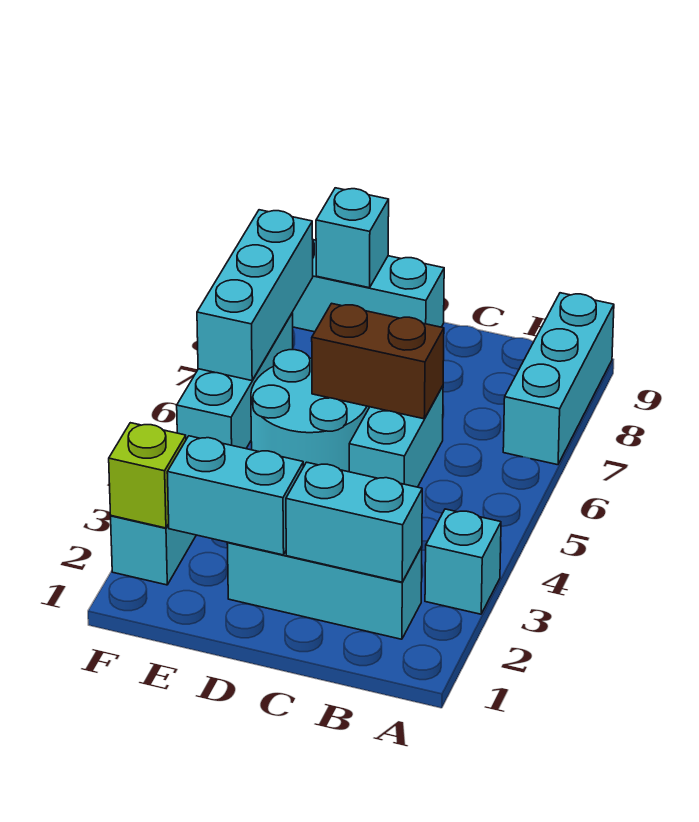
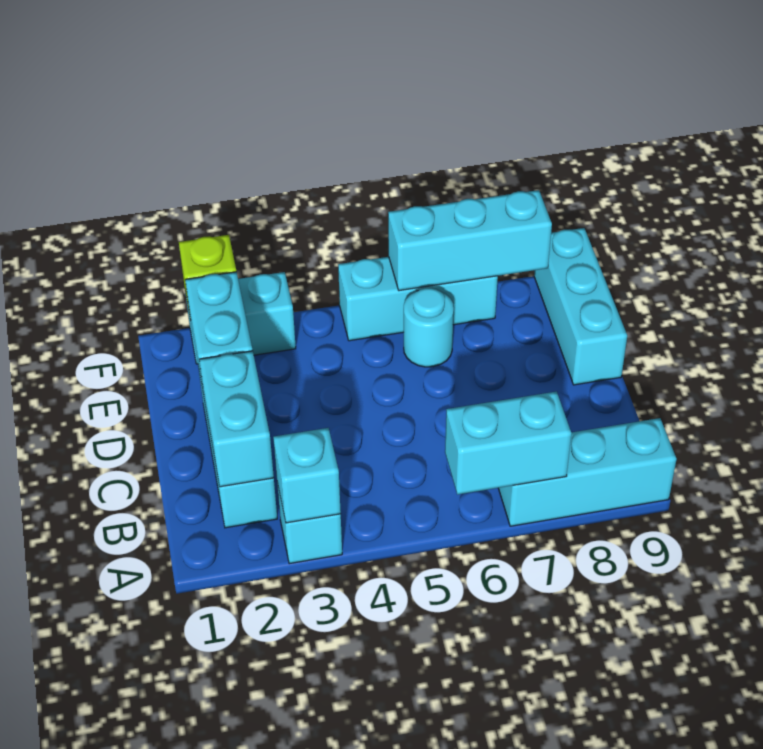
cyan brick C5:C6 level 1 -> cyan brick A6:A7 level 2
brown brick C6:D6 level 2 -> none
cyan round brick D5:E6 level 1 -> cyan round brick E6 level 1
cyan brick E9 level 2 -> cyan brick A3 level 2

